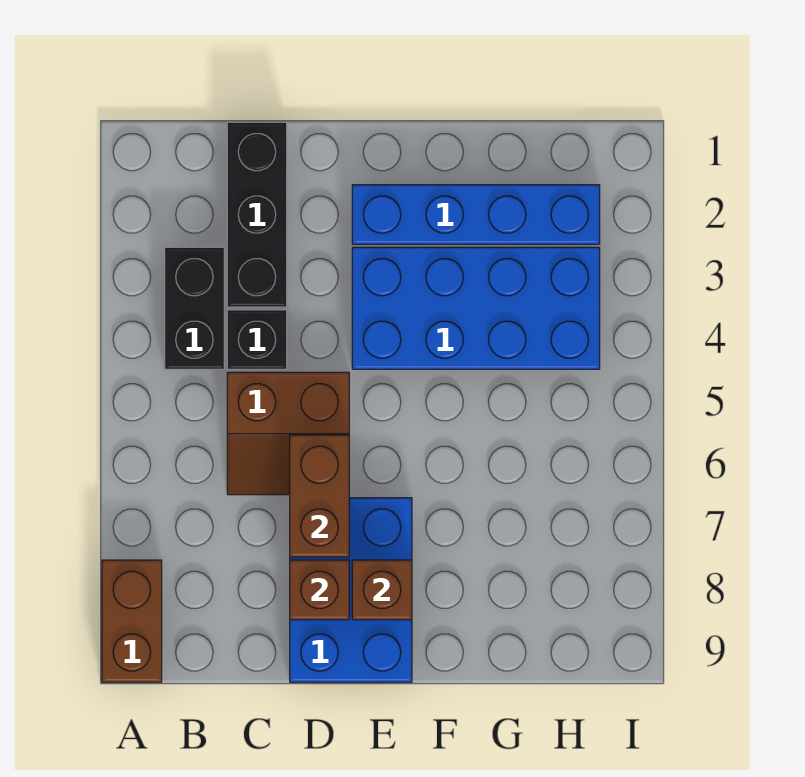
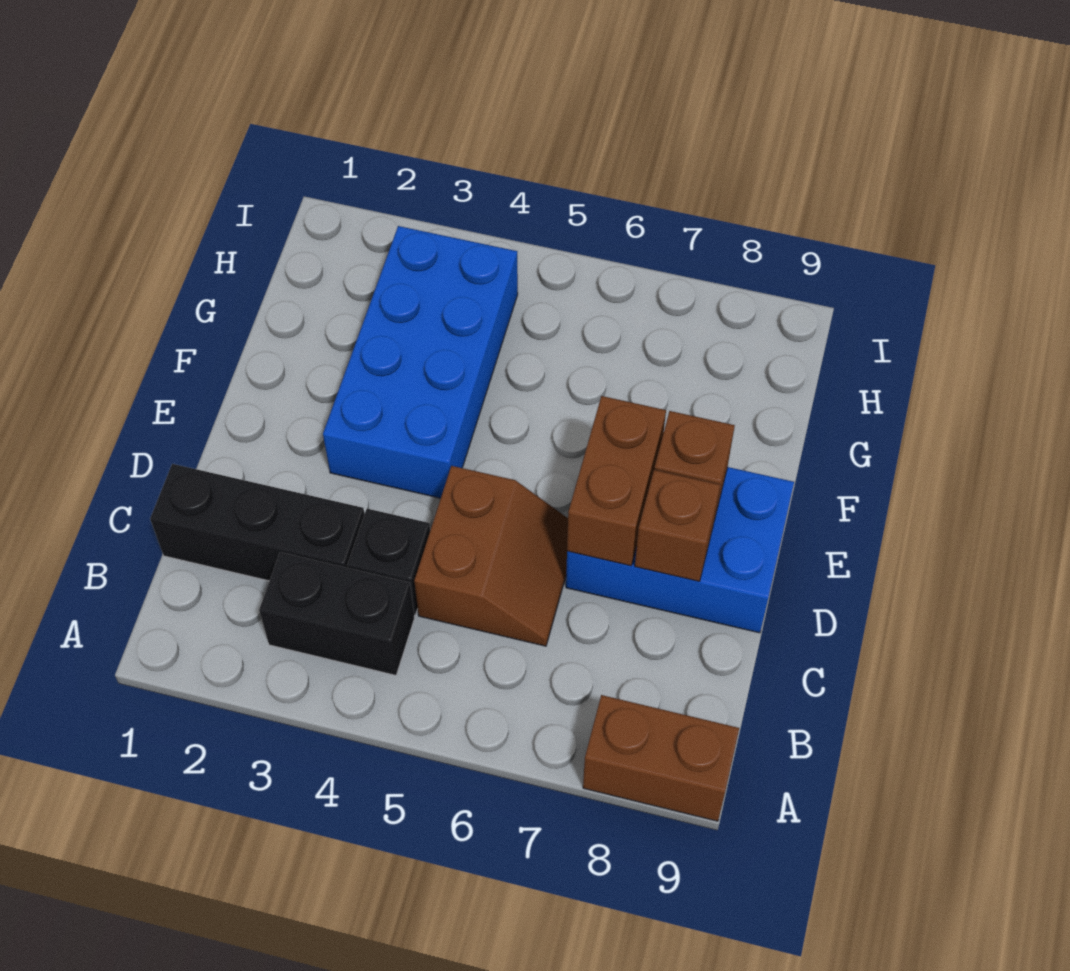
brown brick D6:D7 level 2 -> brown brick D7:E7 level 2
blue brick E2:H2 level 1 -> none

